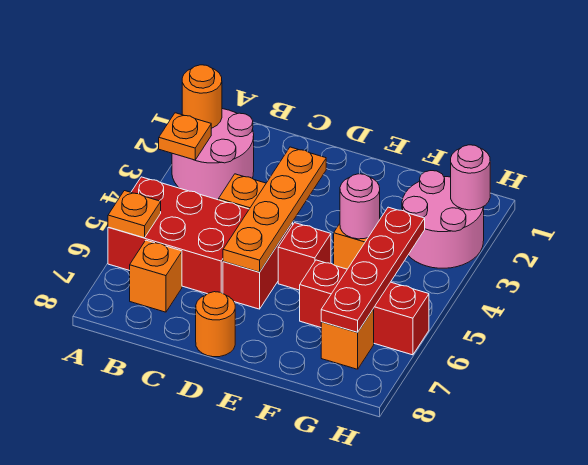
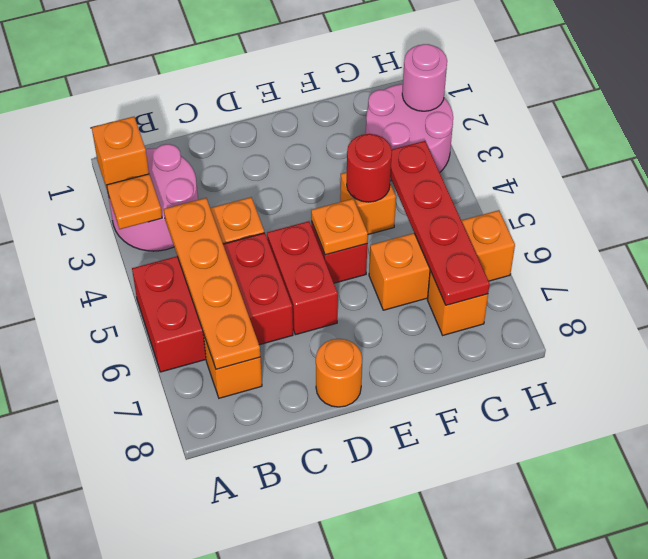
orange round brick A2 level 2 -> orange brick A2 level 2
orange plate A6 level 2 -> orange plate E5 level 2
orange plate D3:D6 level 2 -> orange plate B4:B7 level 2
pink round brick F4 level 2 -> red round brick F4 level 2
red brick F6:H6 level 1 -> orange brick F6:H6 level 1

